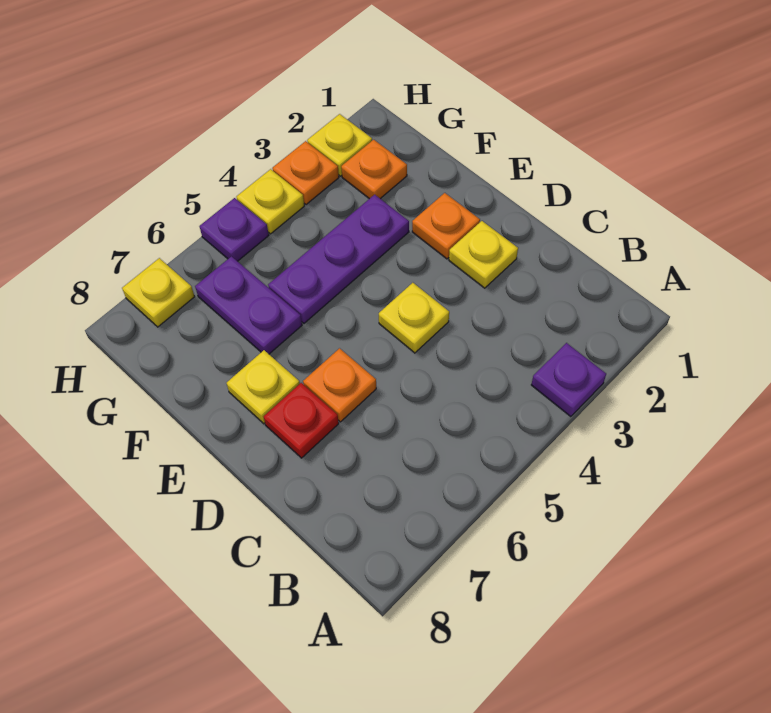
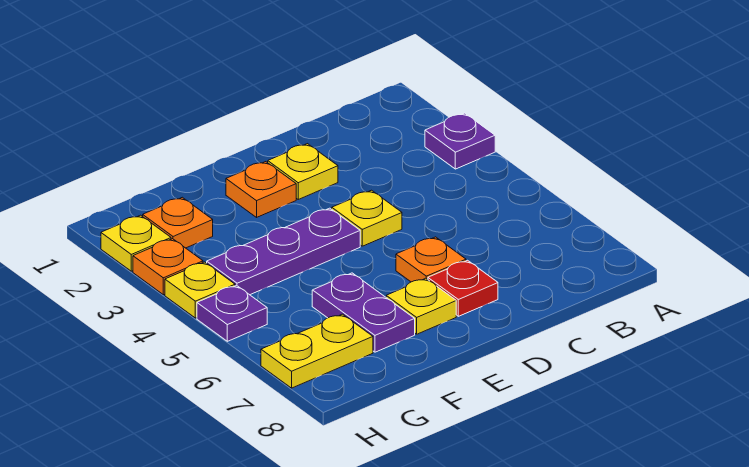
purple plate F3:F5 level 1 -> purple plate E4:G4 level 1
purple plate F6:G6 level 1 -> purple plate F6:F7 level 1
yellow plate H7 level 1 -> yellow plate G7:H7 level 1

